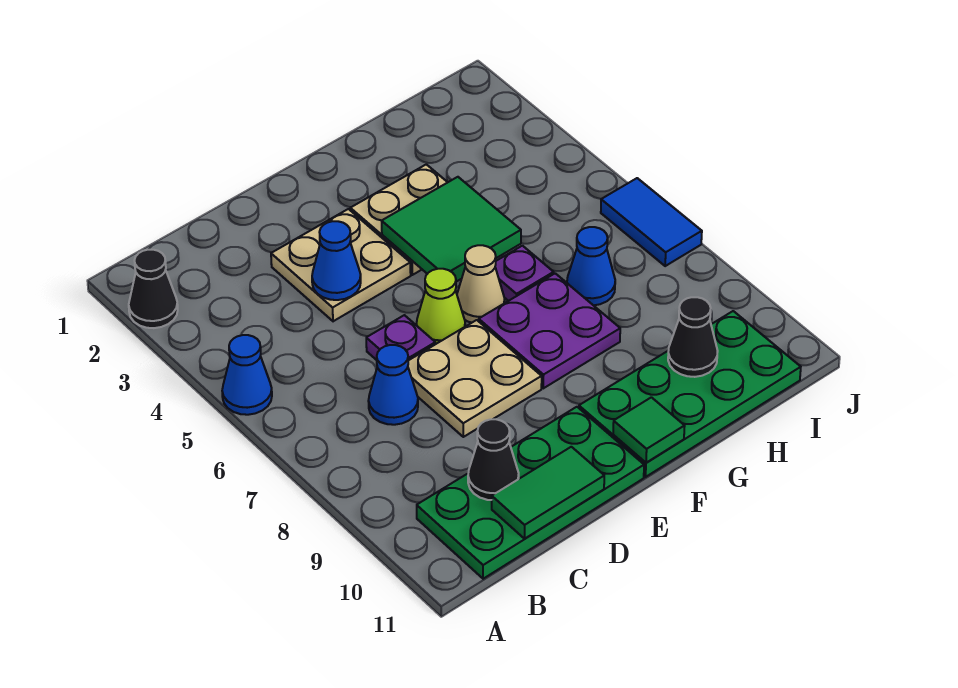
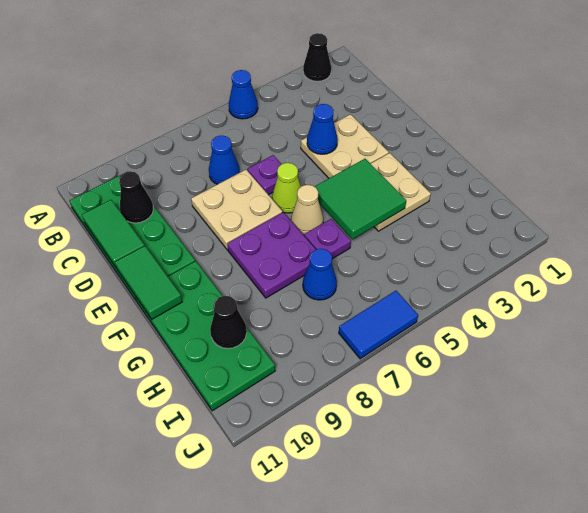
green tile F11 level 2 -> green tile E11:F11 level 2

